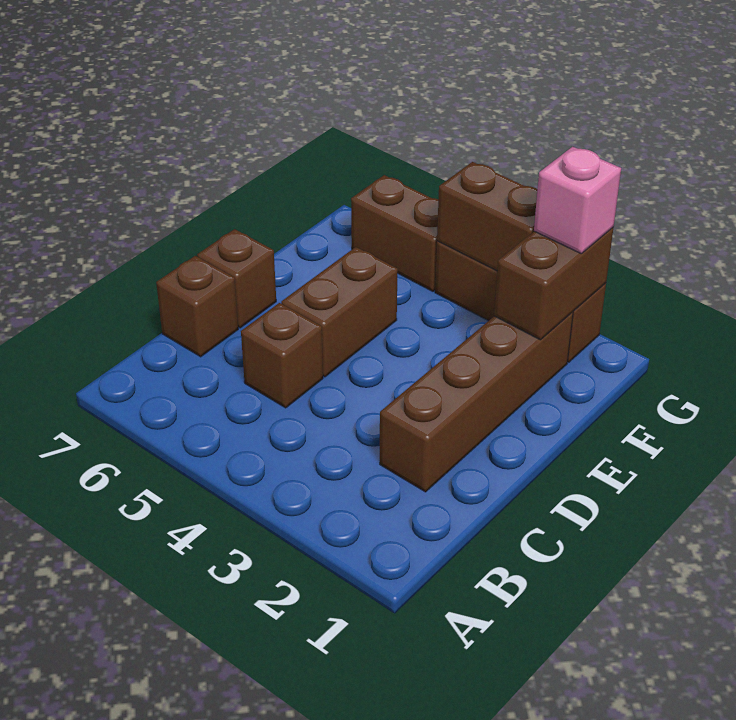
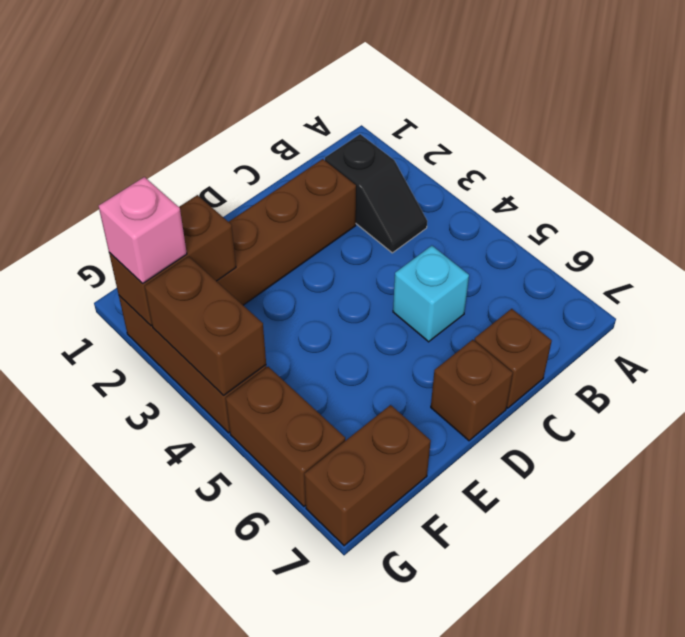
none -> black slope B2:B3 level 1 top 2
brown brick C5 level 1 -> cyan brick C5 level 1
brown brick D5:E5 level 1 -> brown brick F7:G7 level 1

